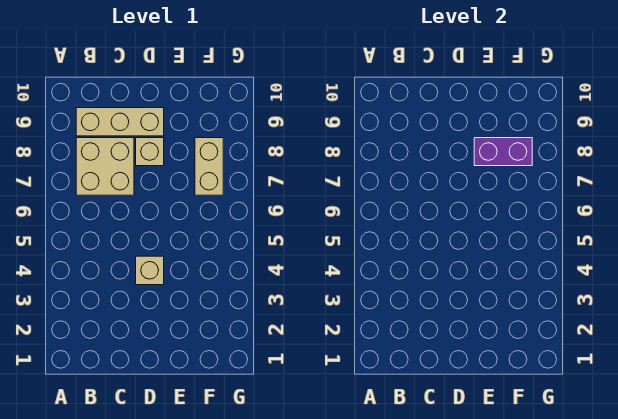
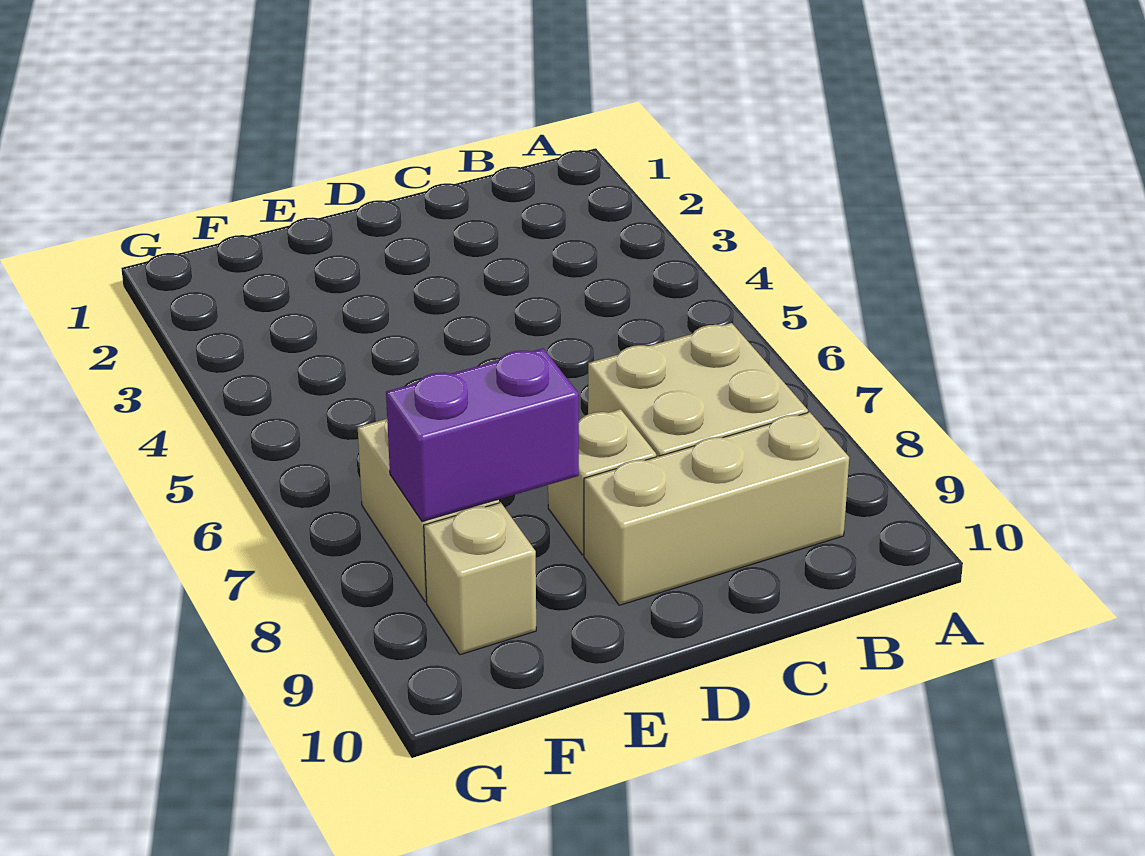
tan brick D4 level 1 -> tan brick F9 level 1

